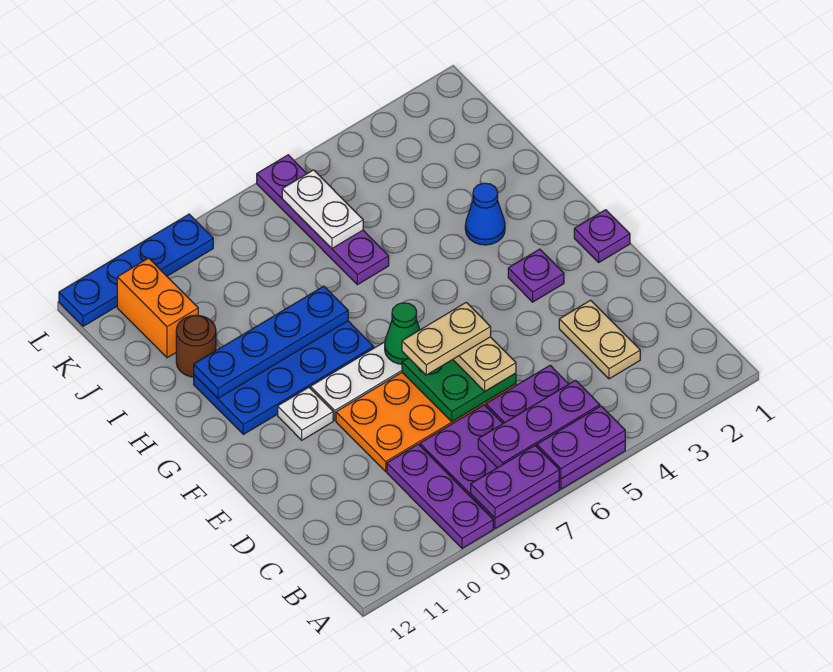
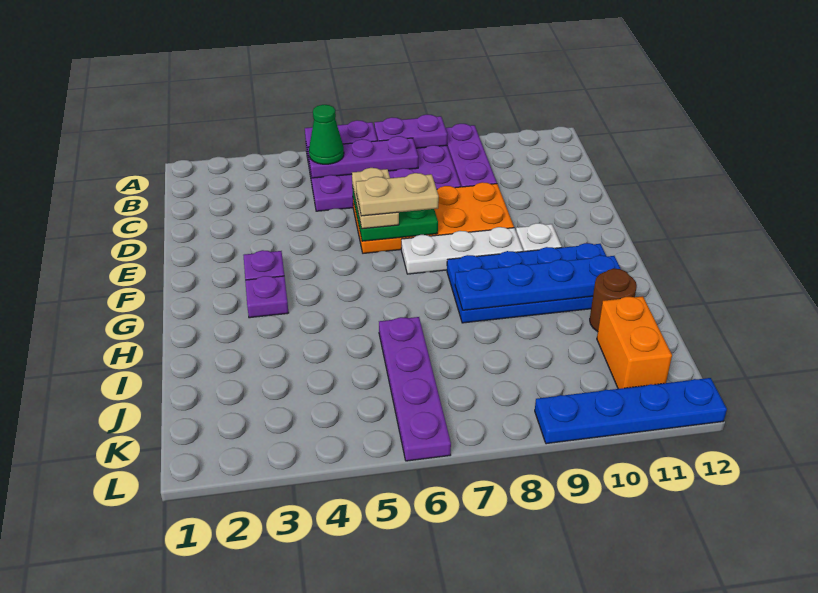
tan plate C3:D3 level 1 -> none
purple plate F1 level 1 -> purple plate G3 level 1
green cone F7 level 2 -> green cone B5 level 3
blue cone H3 level 1 -> none
white plate J6:K6 level 2 -> none

